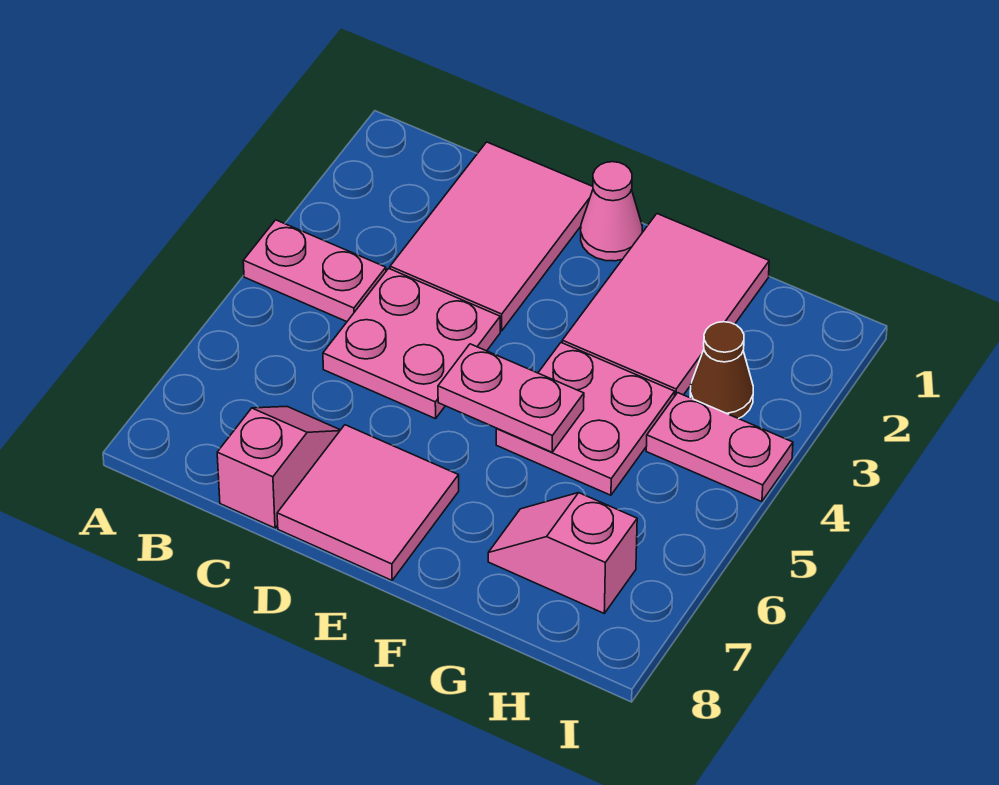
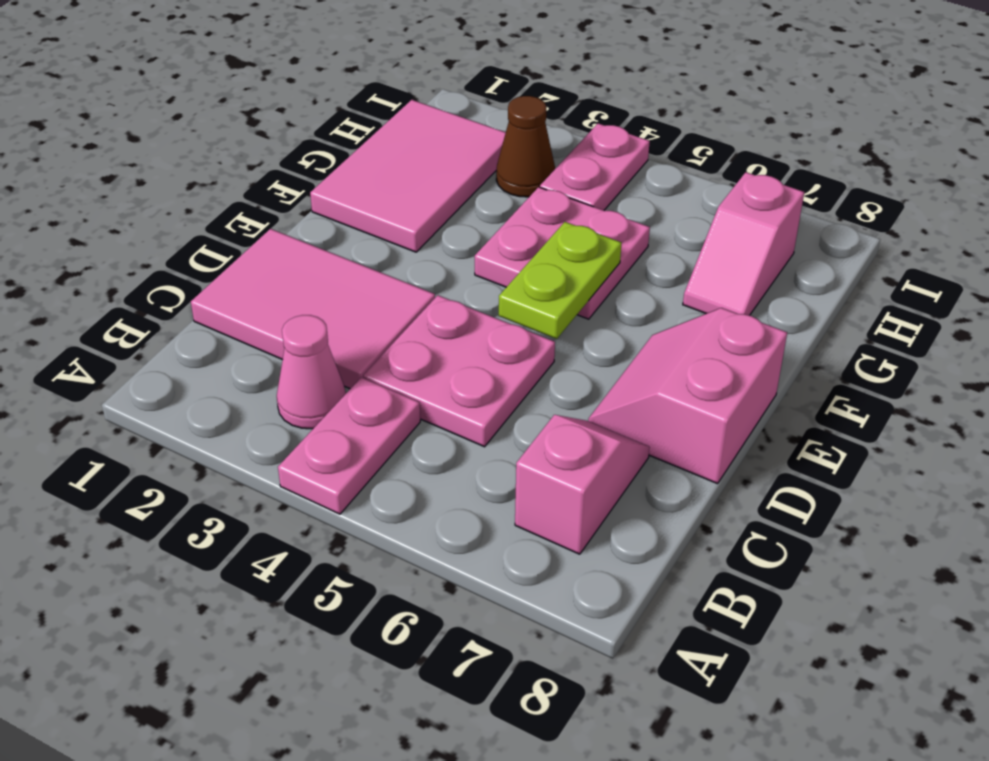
pink slope C7:C8 level 1 top 8 -> pink slope B7:C7 level 1 top B
pink tile D7:E8 level 1 -> pink slope D7:E8 level 1 top 8
pink cone E1 level 1 -> pink cone B3 level 1
pink plate E5:F5 level 2 -> lime plate E5:F5 level 2
pink tile F1:G3 level 1 -> pink tile F1:H2 level 1

